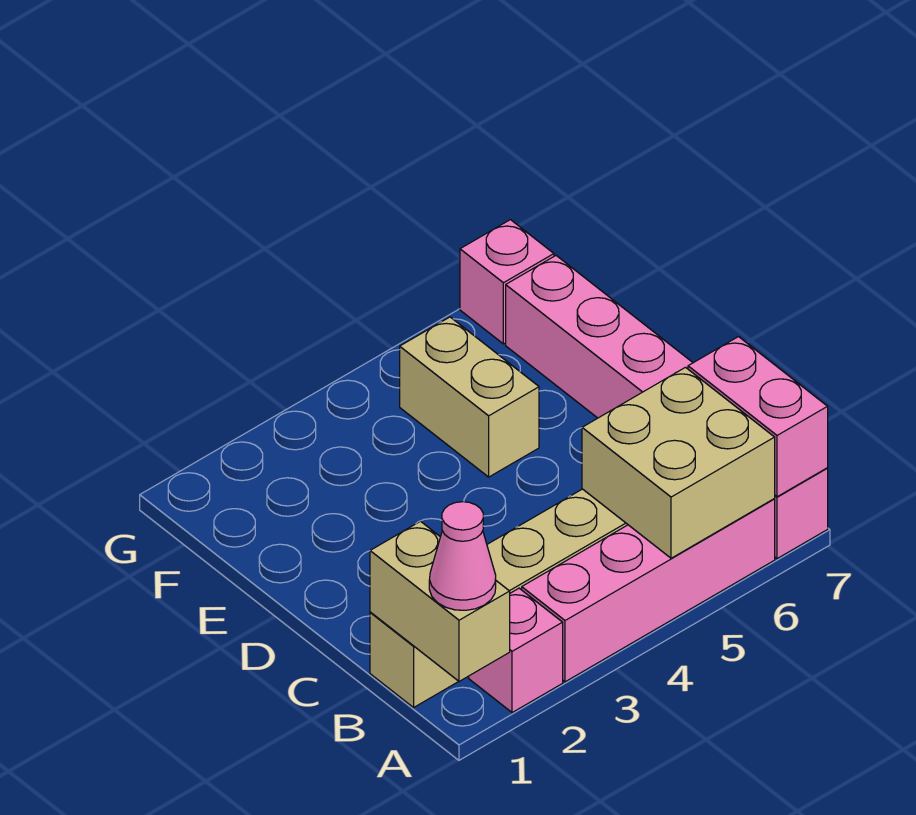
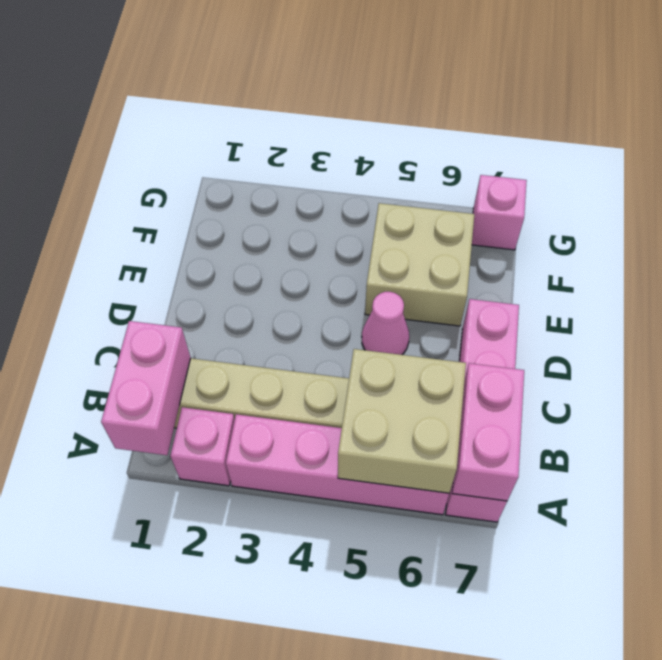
tan brick A1:B1 level 2 -> pink brick A1:B1 level 2
pink cone A1 level 3 -> pink cone D5 level 1
pink brick A7:F7 level 1 -> pink brick A7:D7 level 1
tan brick E5:F5 level 1 -> tan brick E5:F6 level 1

